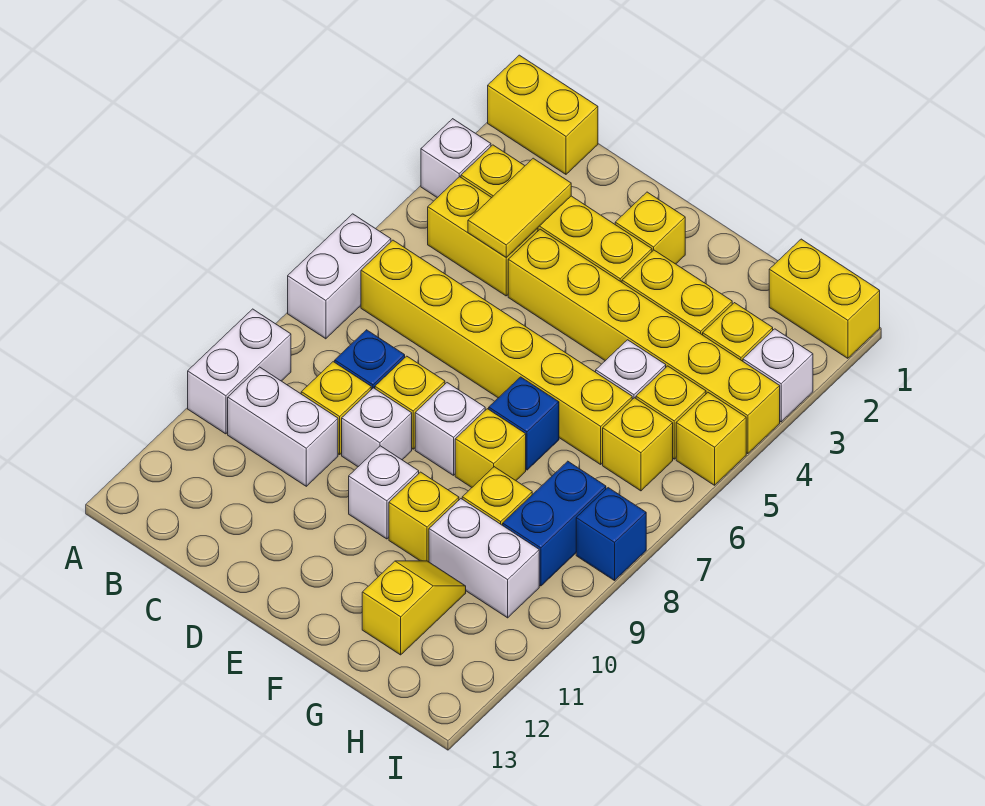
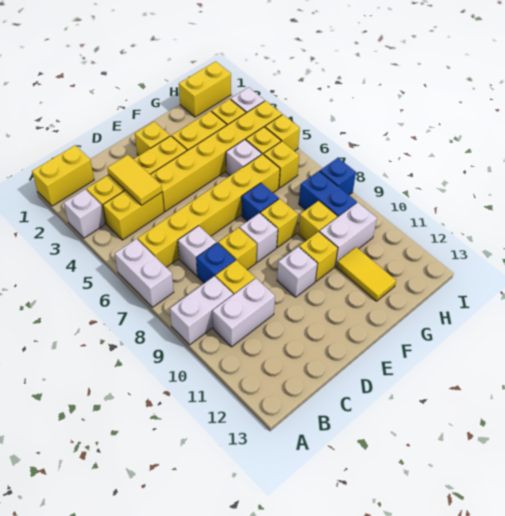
white brick A9:A10 level 1 -> white brick A9:B9 level 1
white brick D9 level 1 -> white brick C7 level 1
yellow slope G11:G12 level 1 top 12 -> yellow tile G11:G12 level 1

